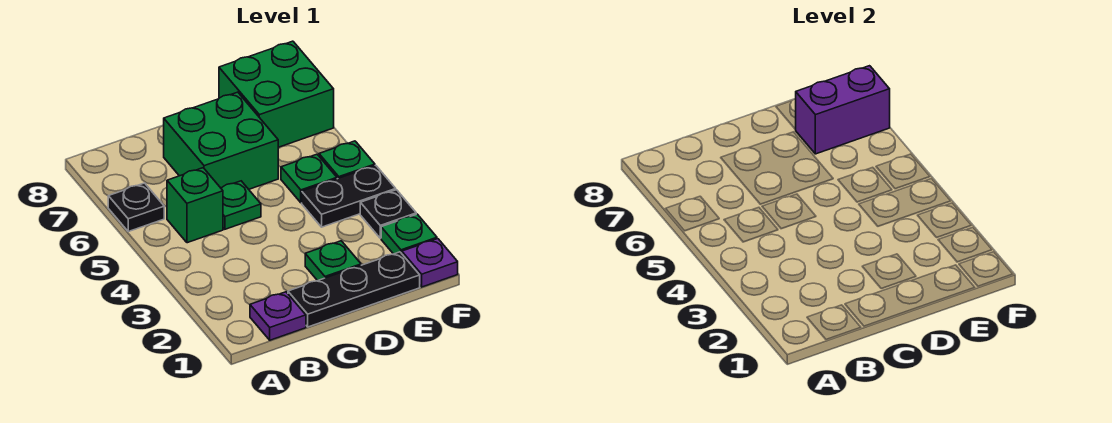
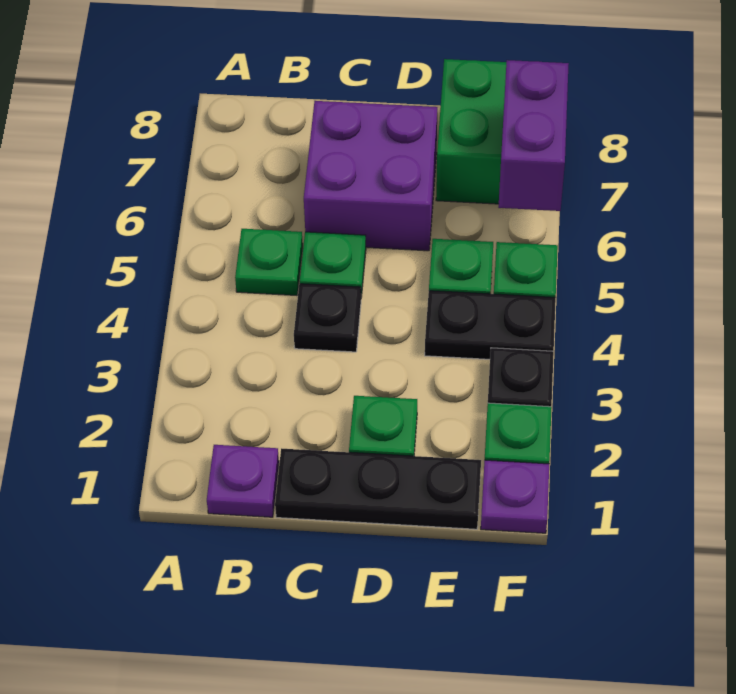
black plate A6 level 1 -> black plate C4 level 1
green brick B5 level 1 -> green plate B5 level 1
green brick C6:D7 level 1 -> purple brick C6:D7 level 1
purple brick E7:F7 level 2 -> purple brick F6:F7 level 2

